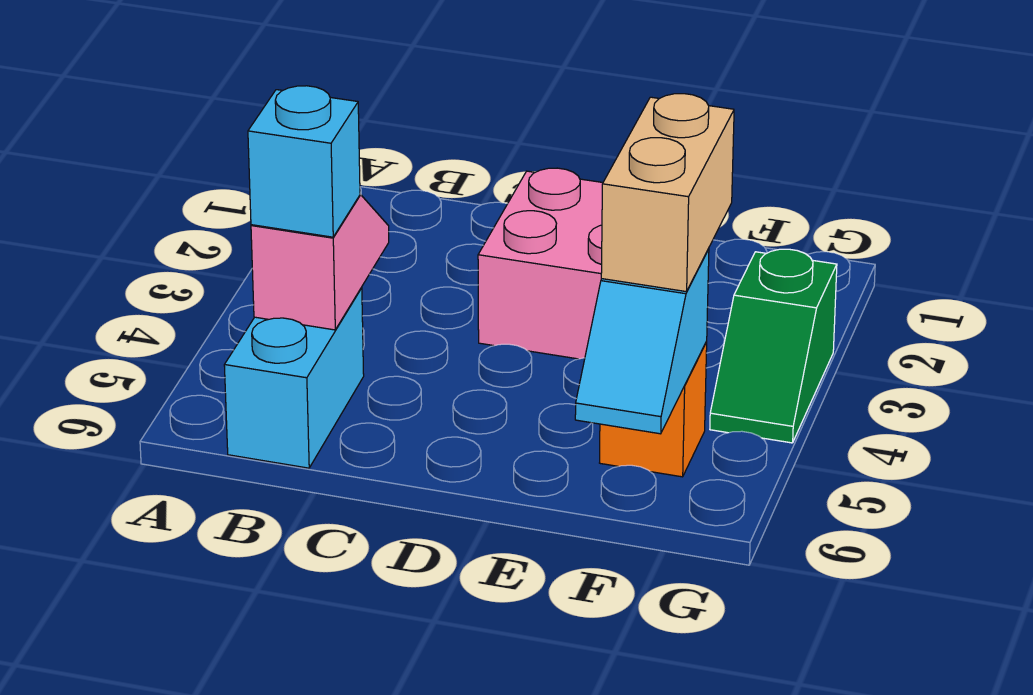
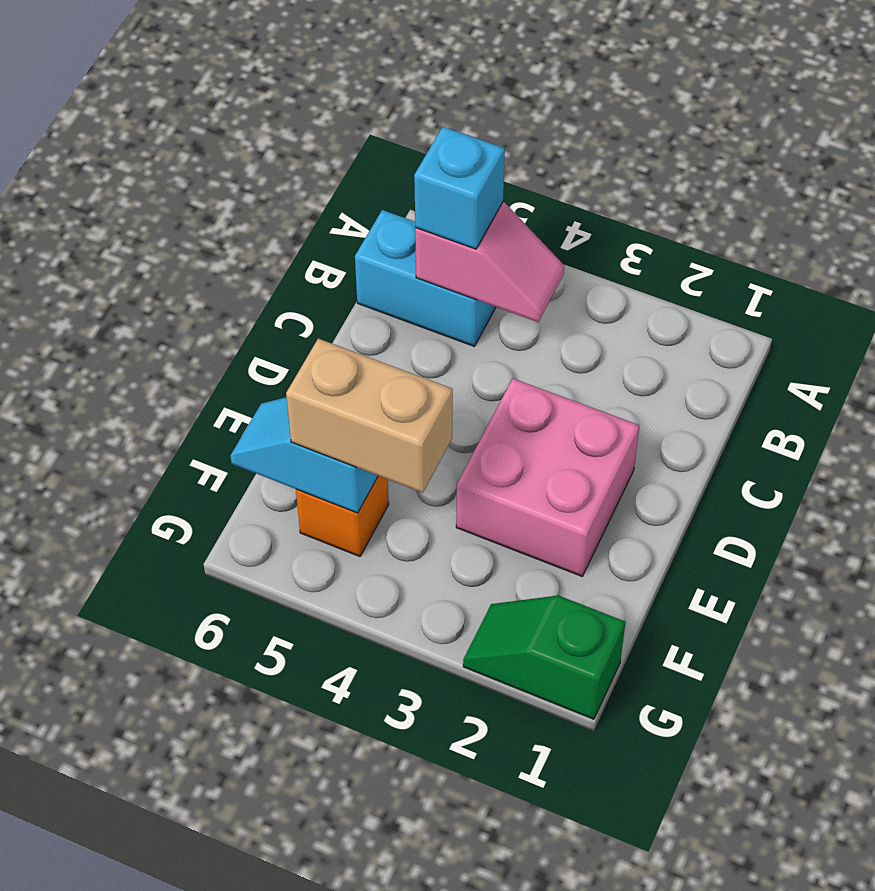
green slope G3:G4 level 1 top 3 -> green slope G1:G2 level 1 top 1

